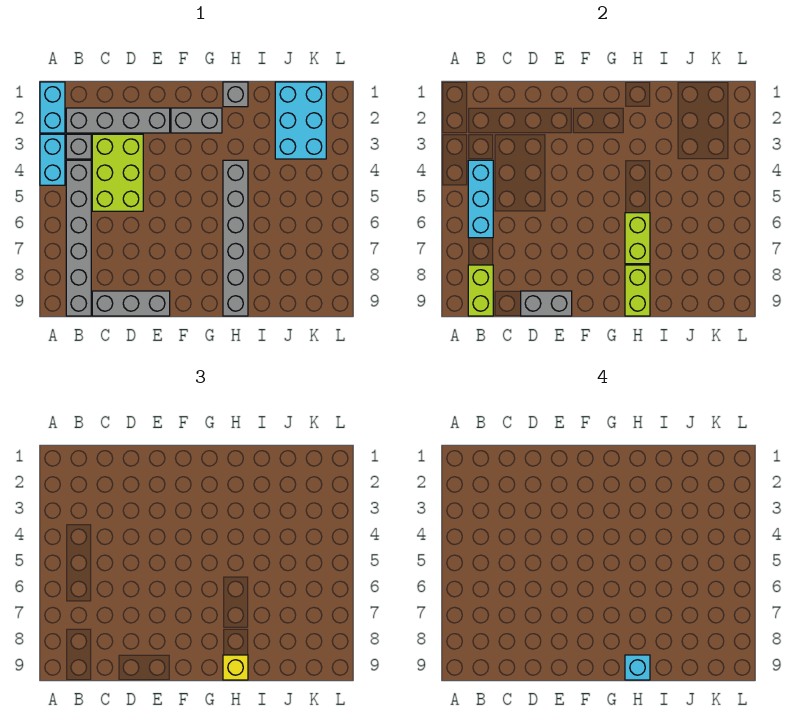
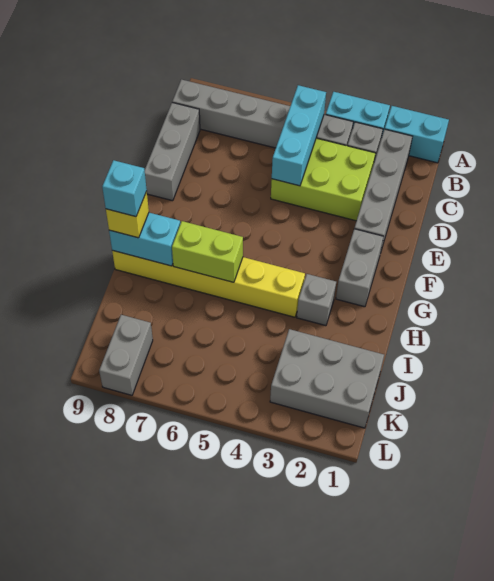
cyan brick B4:B6 level 2 -> cyan brick B5:D5 level 2
lime brick B8:B9 level 2 -> none
grey brick D9:E9 level 2 -> grey brick K8:L8 level 1
grey brick H1 level 1 -> grey brick H3 level 1
grey brick H4:H9 level 1 -> yellow brick H4:H9 level 1
lime brick H8:H9 level 2 -> cyan brick H8:H9 level 2
cyan brick J1:K3 level 1 -> grey brick J1:K3 level 1

